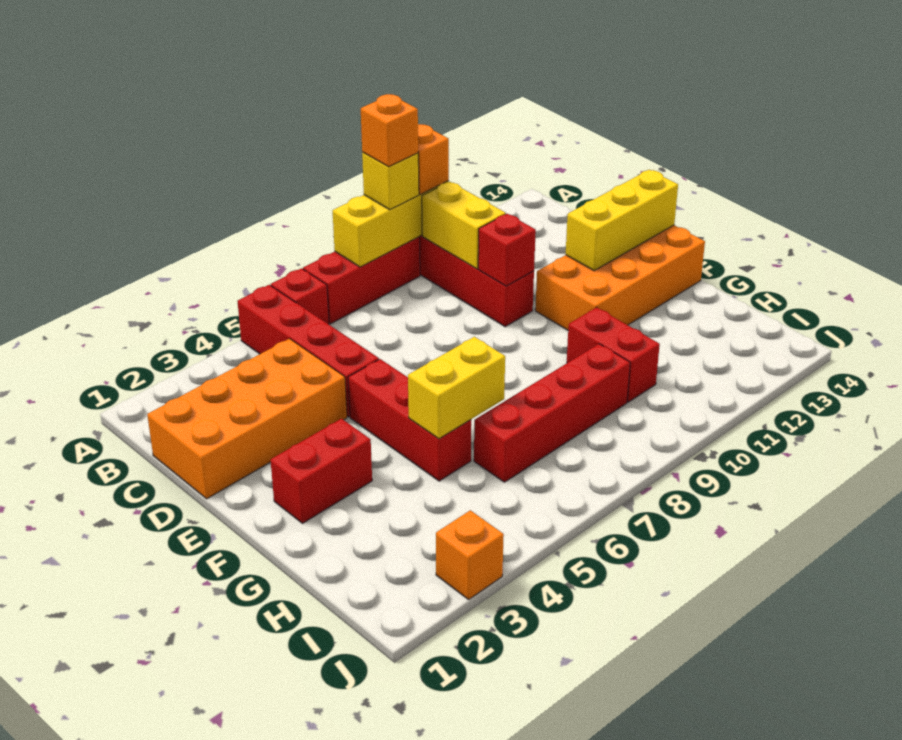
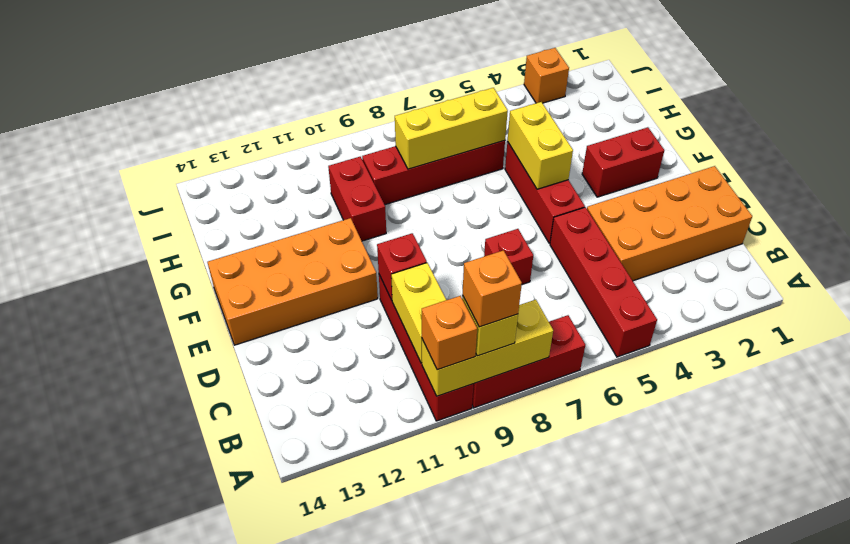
red brick A6 level 1 -> red brick D7 level 1
yellow brick E12:E14 level 2 -> yellow brick H6:H8 level 2
yellow brick G5:G6 level 2 -> yellow brick F5:G5 level 2

